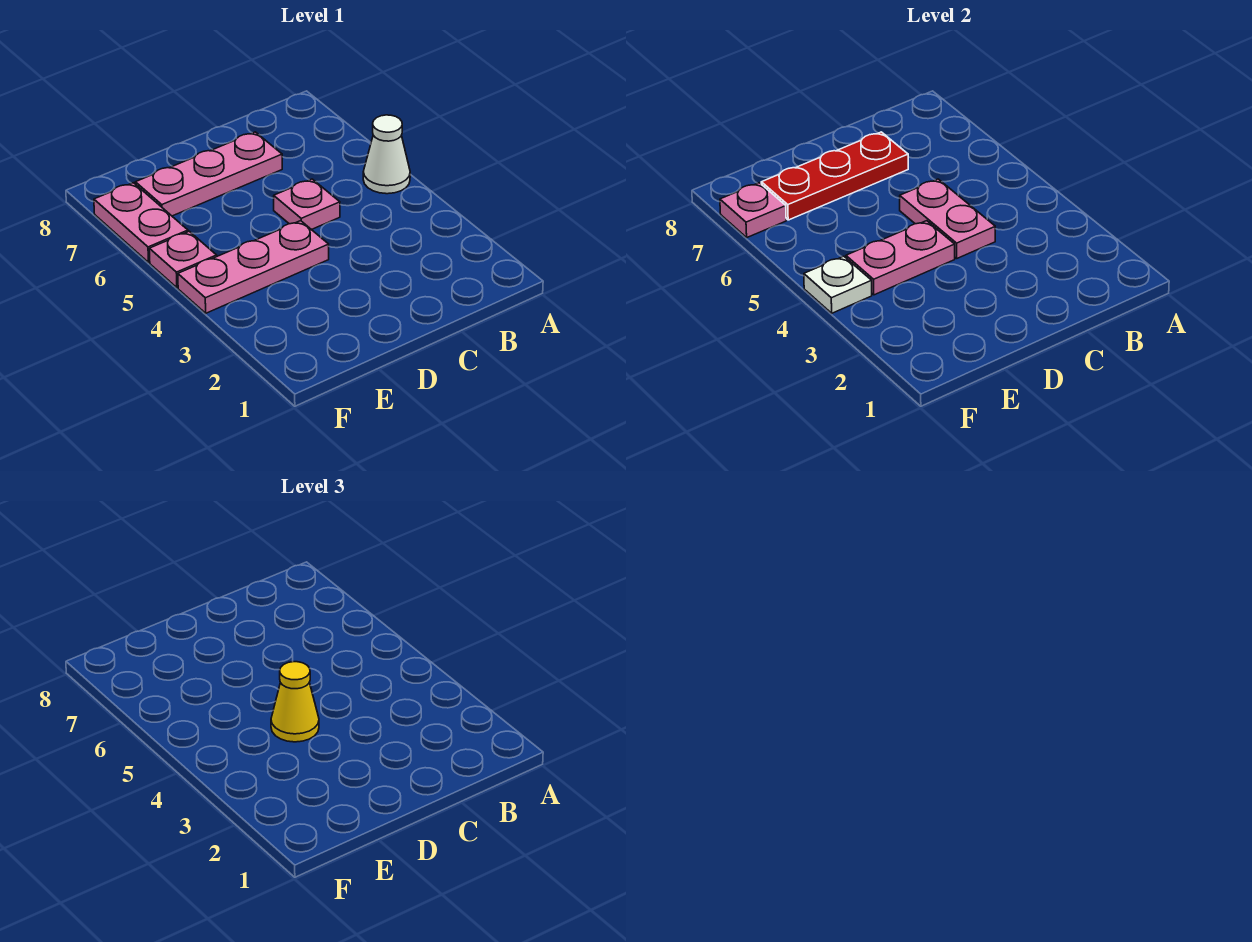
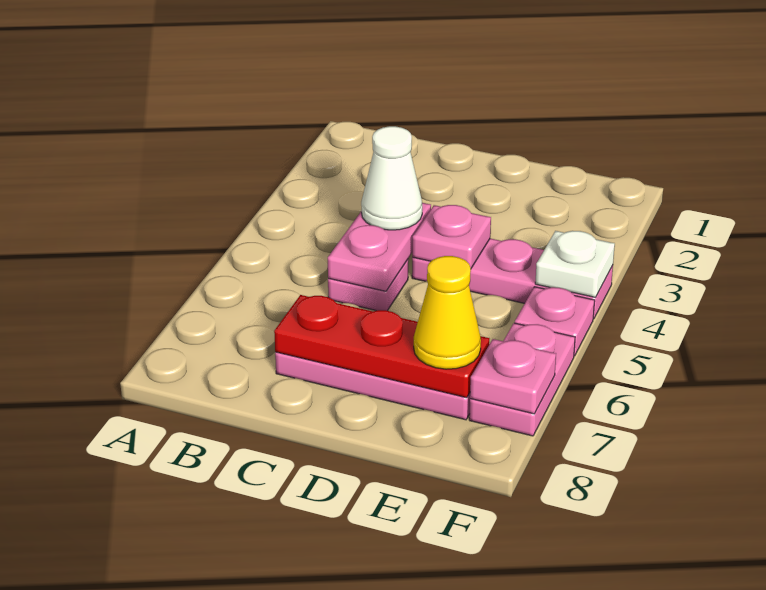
white cone A5 level 1 -> white cone C4 level 3
pink plate D4:E4 level 2 -> pink plate D4 level 2
yellow cone D4 level 3 -> yellow cone E7 level 3

